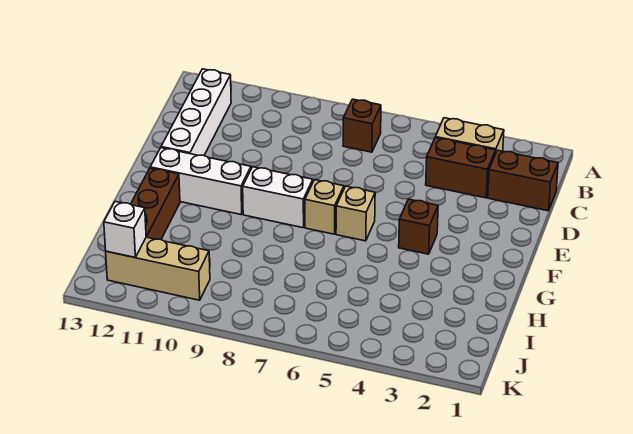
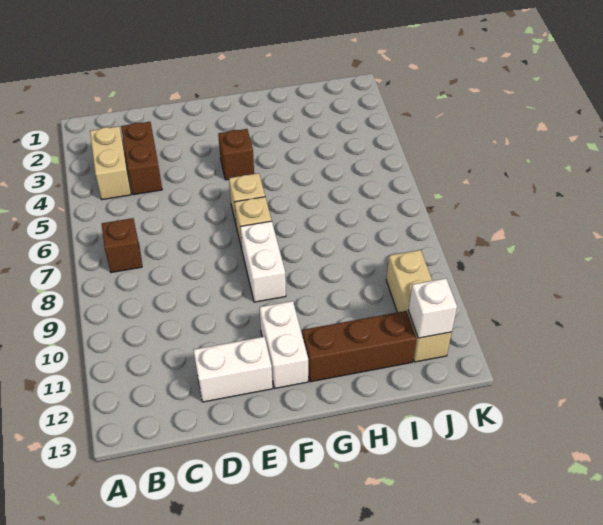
white brick B12:E12 level 1 -> white brick D12:E12 level 1
brown brick C1:C2 level 1 -> none
white brick F10:F12 level 1 -> white brick F11:F12 level 1

